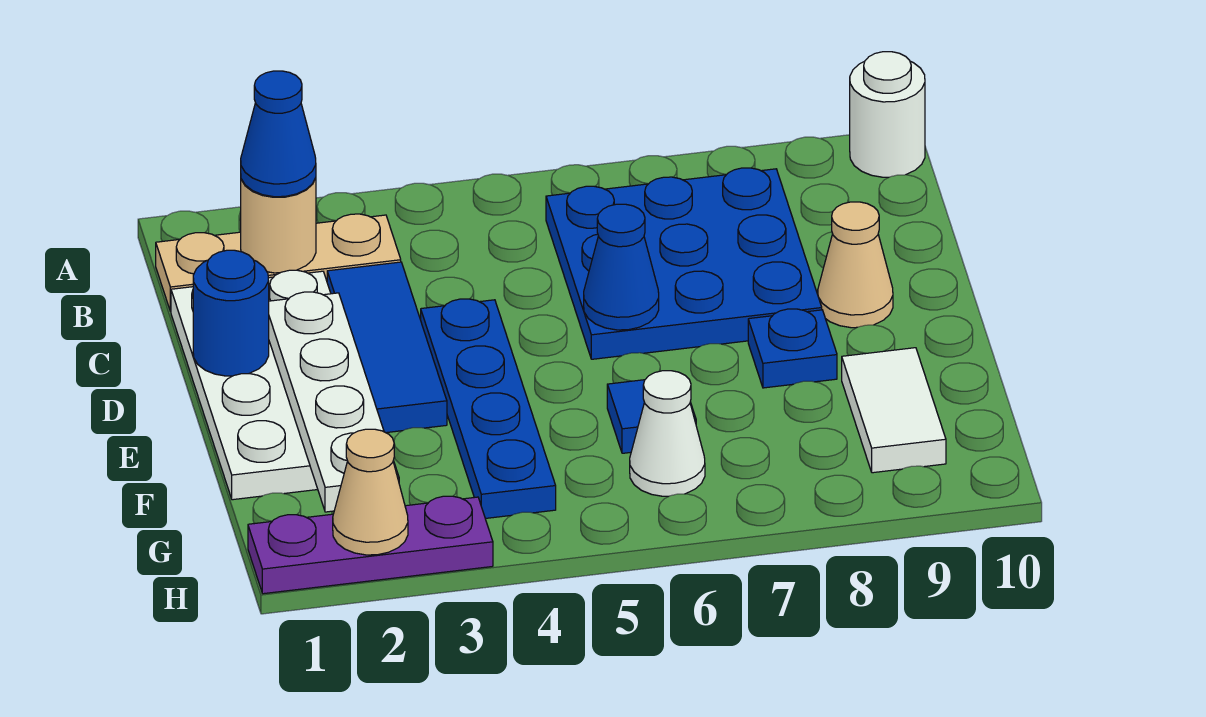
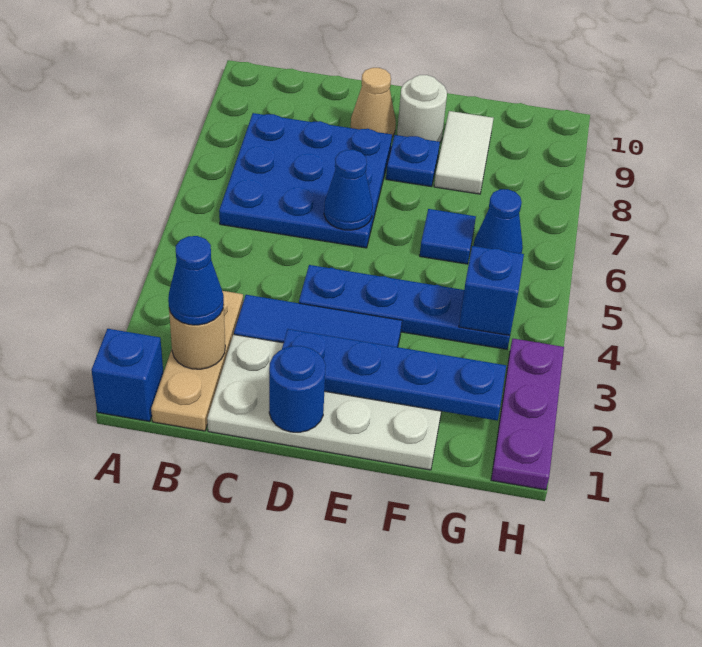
none -> blue brick A1 level 1
white round brick A10 level 1 -> white round brick E9 level 1
white plate D2:G2 level 2 -> blue plate D2:G2 level 2
white tile F9:G9 level 1 -> white tile F8:F9 level 1
none -> blue brick G4 level 2
white cone G6 level 1 -> blue cone G6 level 1
tan cone H2 level 2 -> none

